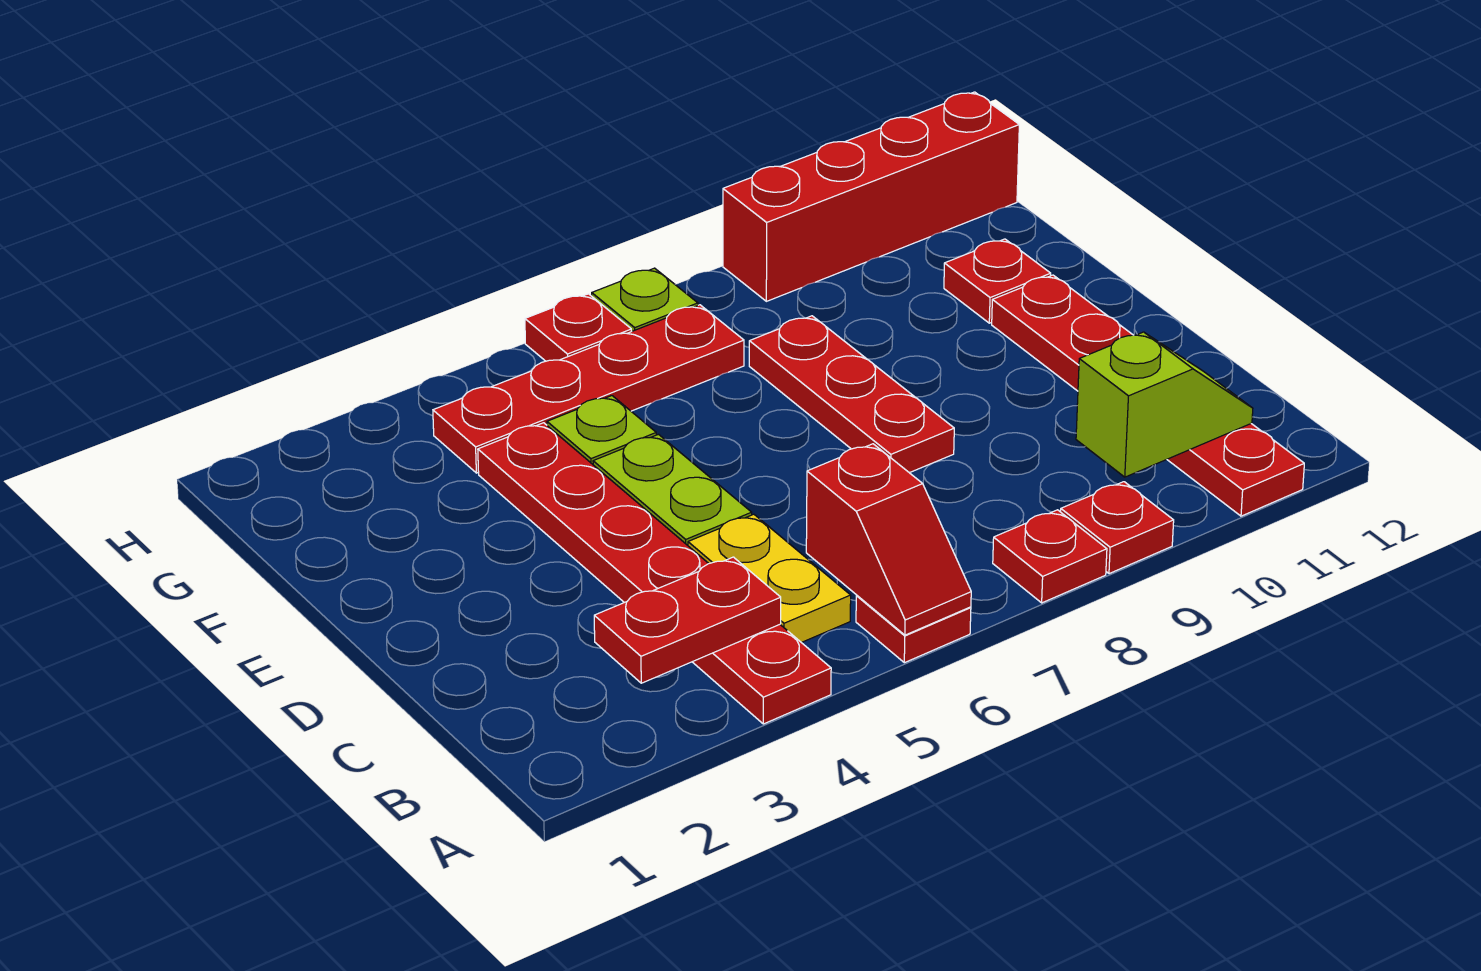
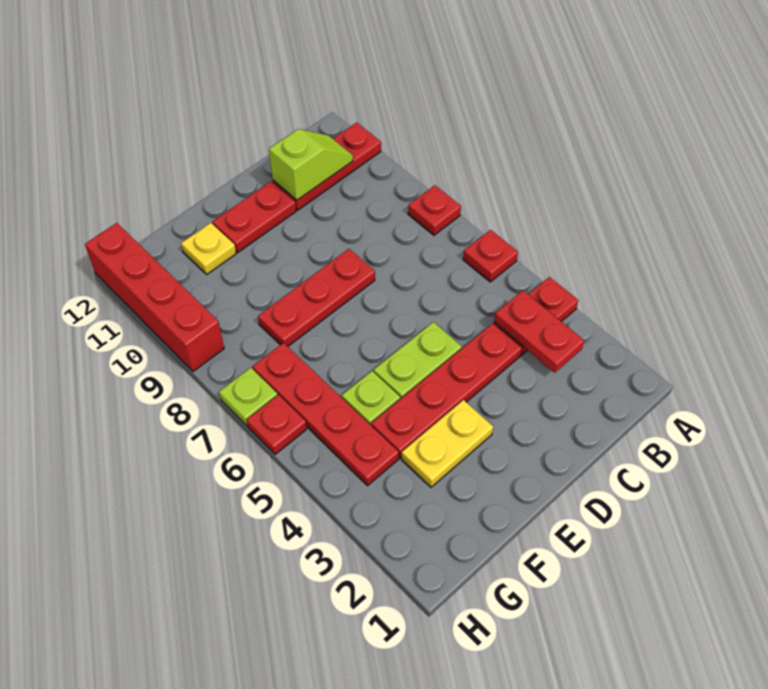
red slope A6:B6 level 2 top B -> none
red plate A9 level 1 -> none
yellow plate B5:C5 level 1 -> yellow plate E3:F3 level 1
lime slope B10:B11 level 2 top 10 -> lime slope B11:C11 level 2 top C
red plate F11 level 1 -> yellow plate F11 level 1

